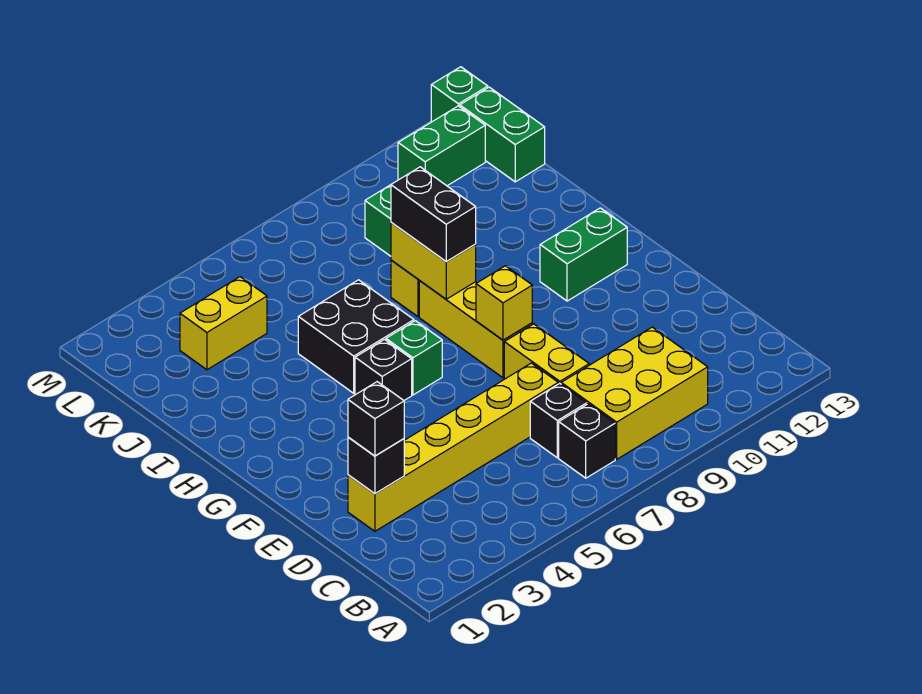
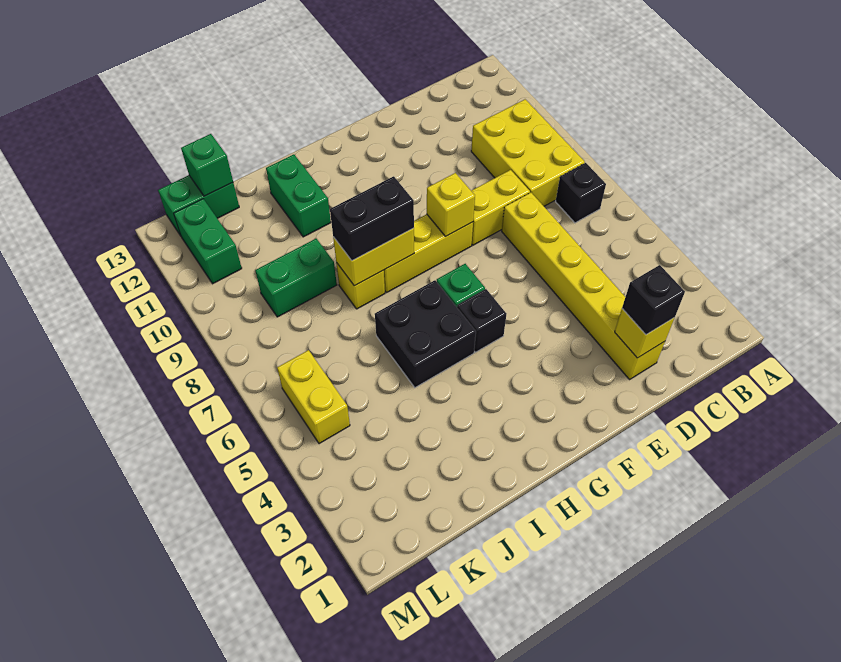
black brick C7 level 1 -> none
black brick D2 level 2 -> yellow brick D2 level 2
green brick G11:G12 level 1 -> green brick I11:I12 level 1
yellow brick K3:K4 level 1 -> yellow brick L5:L6 level 1
green brick M13 level 1 -> green brick K13 level 2

